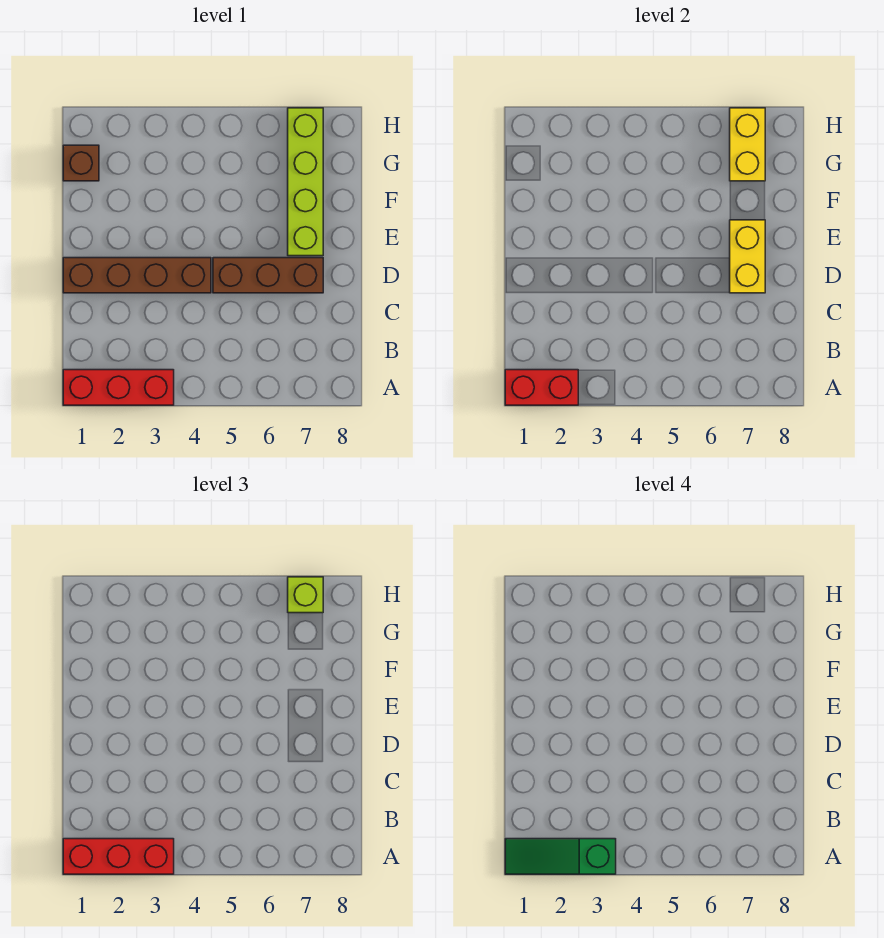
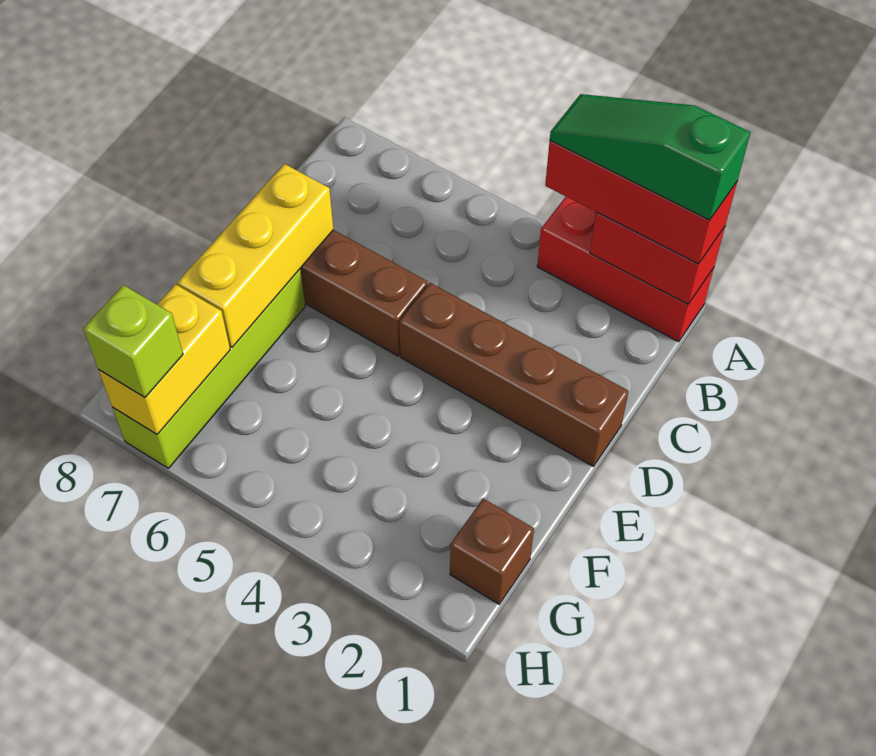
green slope A1:A3 level 4 top 3 -> green slope A1:A3 level 4 top 1
yellow brick D7:E7 level 2 -> yellow brick D7:F7 level 2

